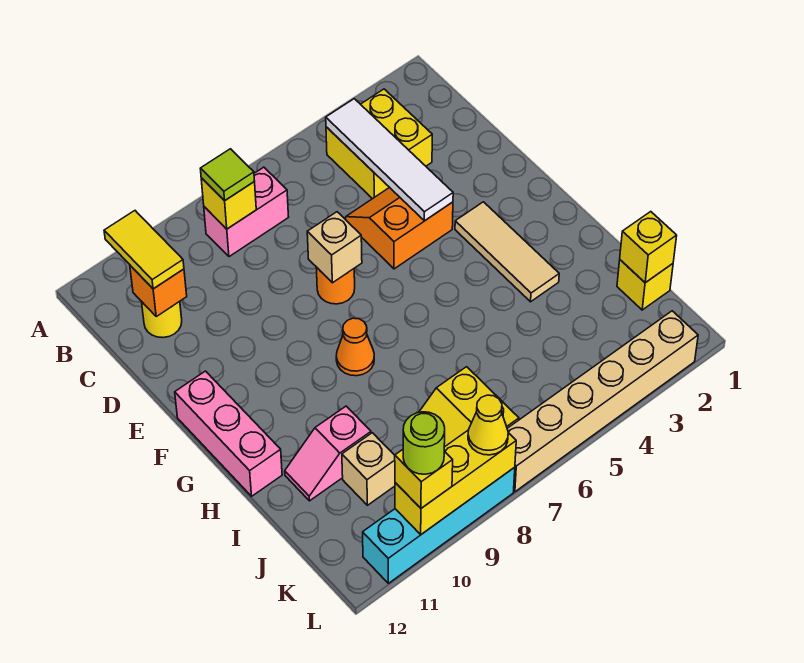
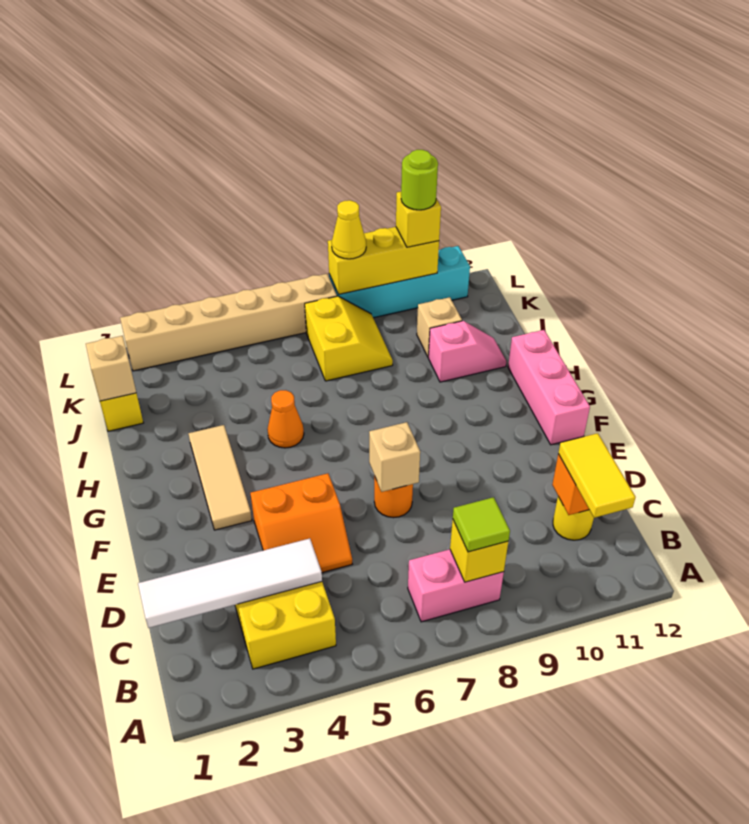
white tile B4:E4 level 2 -> white tile C1:C4 level 2
orange cone G8 level 1 -> orange cone H5 level 1
yellow brick J1 level 2 -> tan brick J1 level 2

